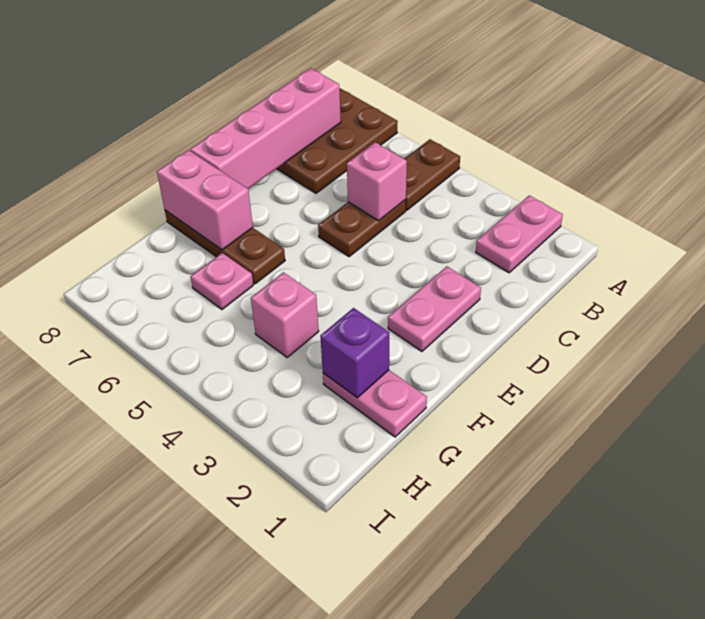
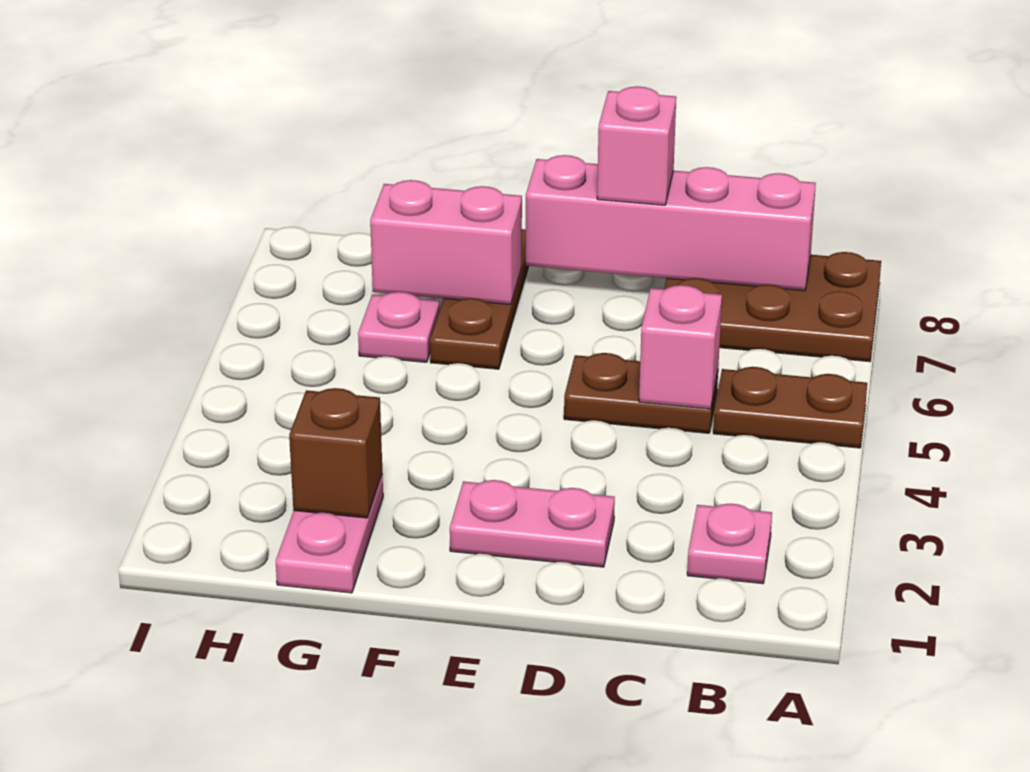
pink plate A2:B2 level 1 -> pink plate B2 level 1
pink brick F7:F8 level 2 -> pink brick F7:G7 level 2
purple brick G2 level 2 -> brown brick G2 level 2
pink brick G4 level 1 -> pink brick D8 level 3

